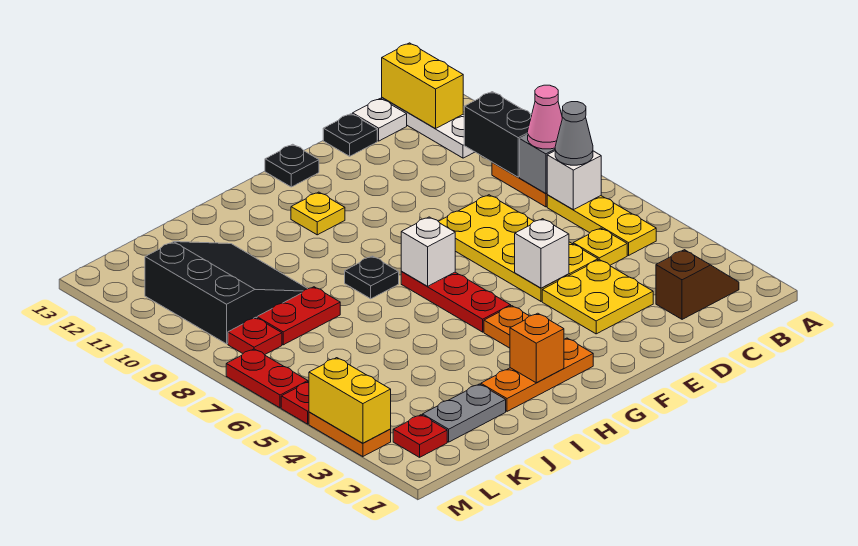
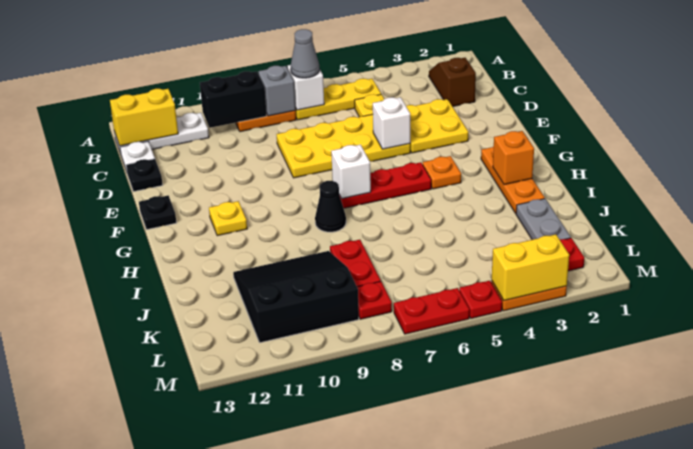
pink cone B8 level 3 -> none
black plate H8 level 1 -> black cone H8 level 1

